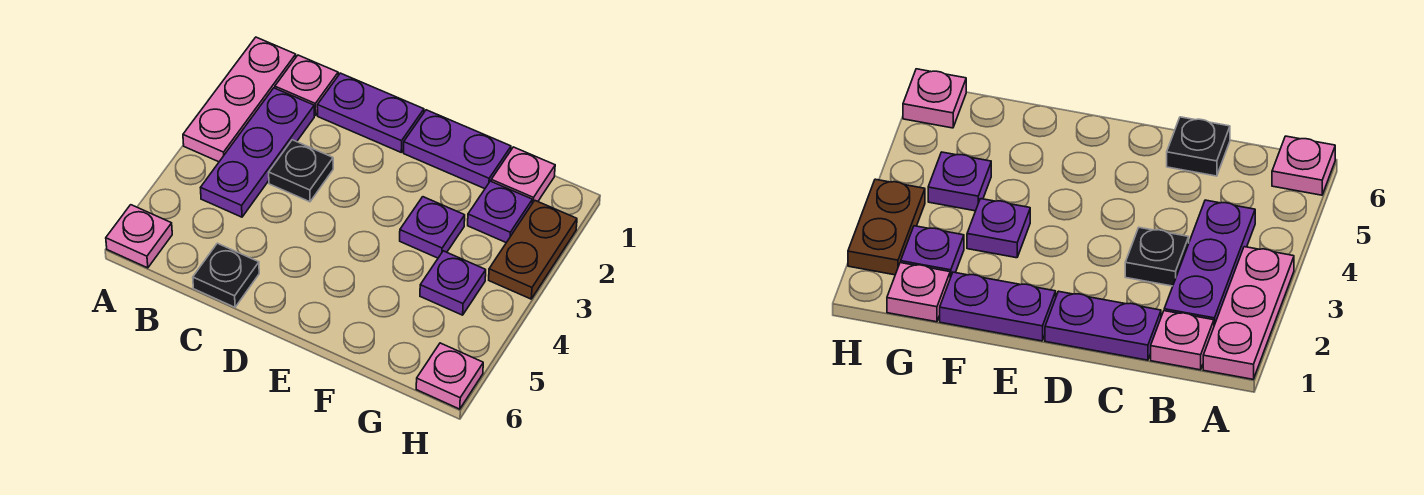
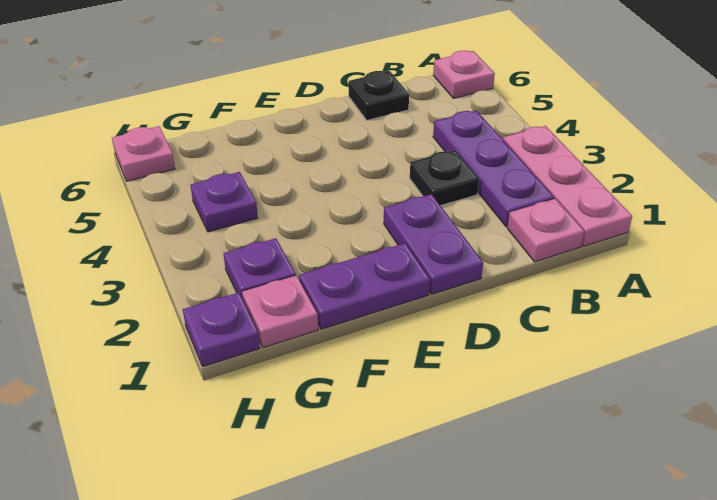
purple plate C1:D1 level 1 -> purple plate D1:D2 level 1
purple plate F3 level 1 -> purple plate H1 level 1
brown plate H2:H3 level 1 -> none

